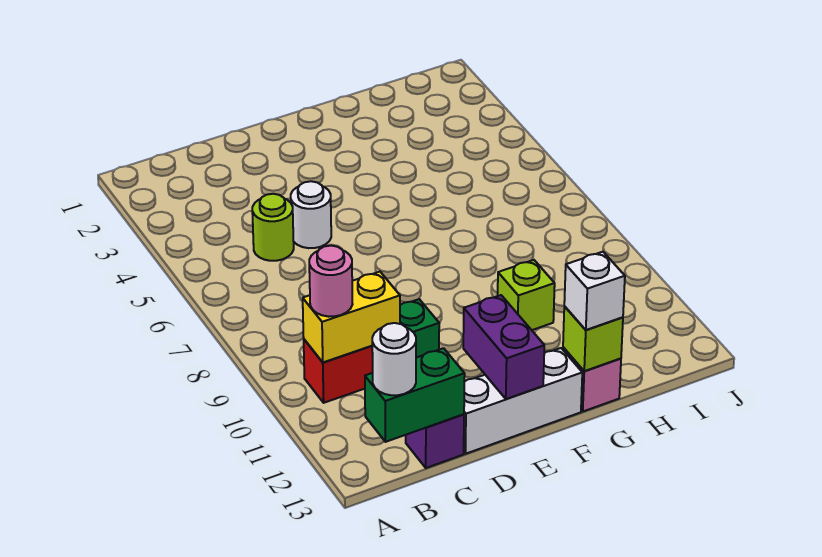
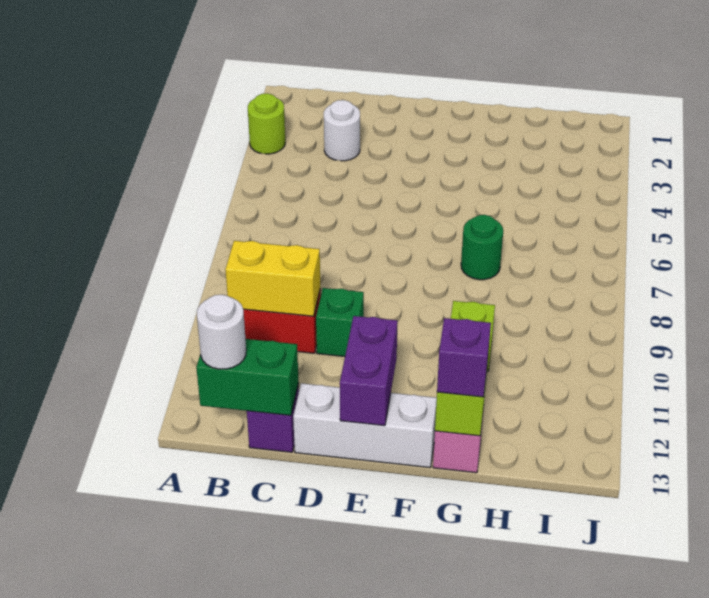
pink round brick B10 level 3 -> none
lime round brick C5 level 1 -> lime round brick A3 level 1
white round brick D5 level 1 -> white round brick C3 level 1
none -> green round brick G7 level 1
white brick G13 level 3 -> purple brick G13 level 3

